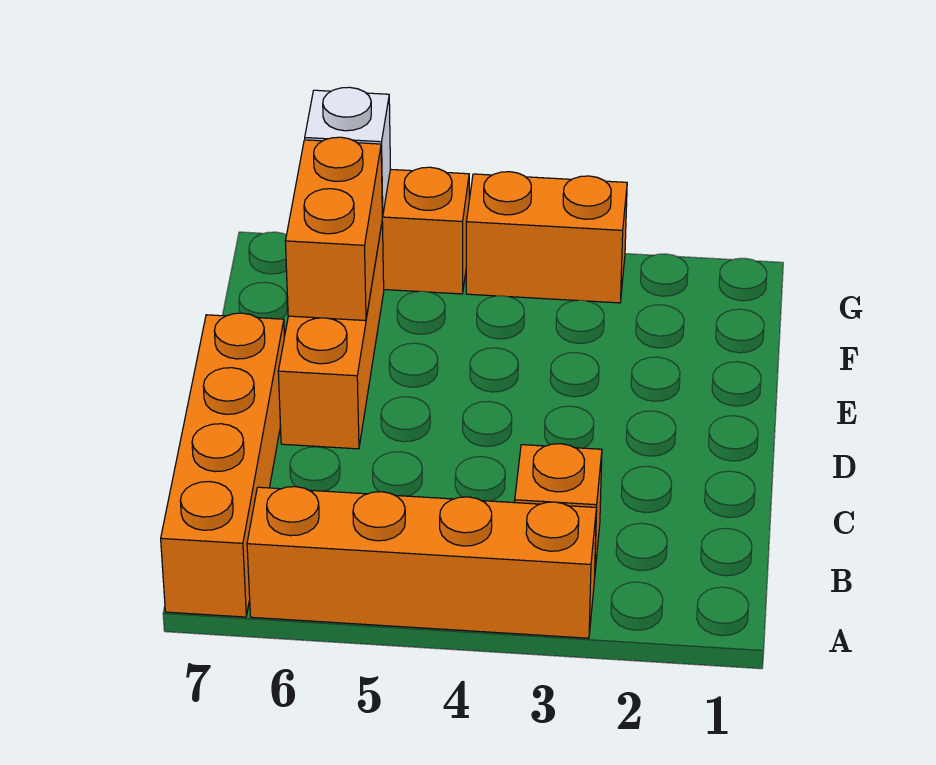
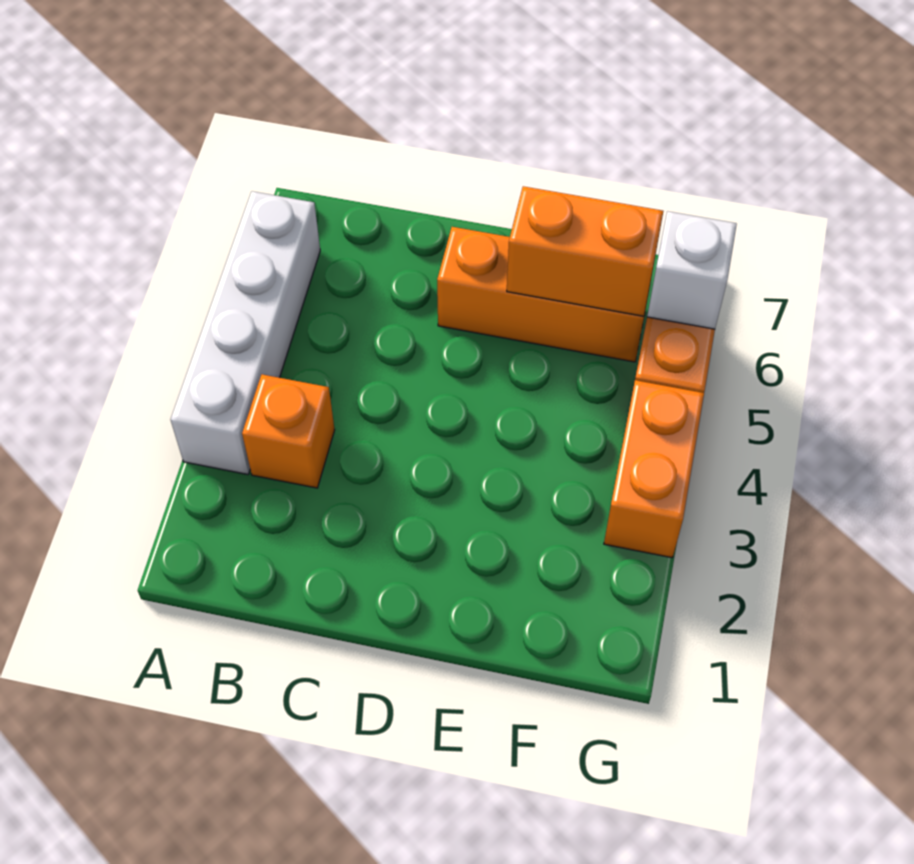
orange brick A3:A6 level 1 -> white brick A3:A6 level 1
orange brick A7:D7 level 1 -> none

